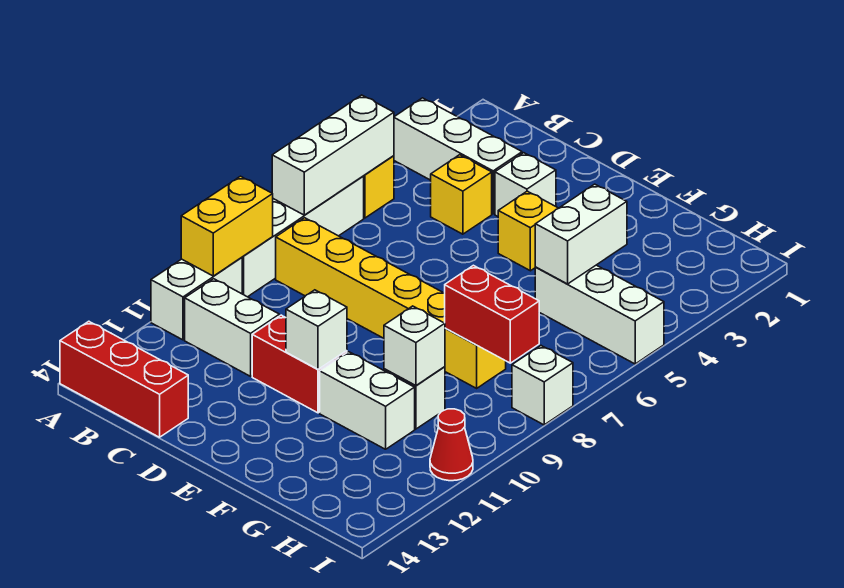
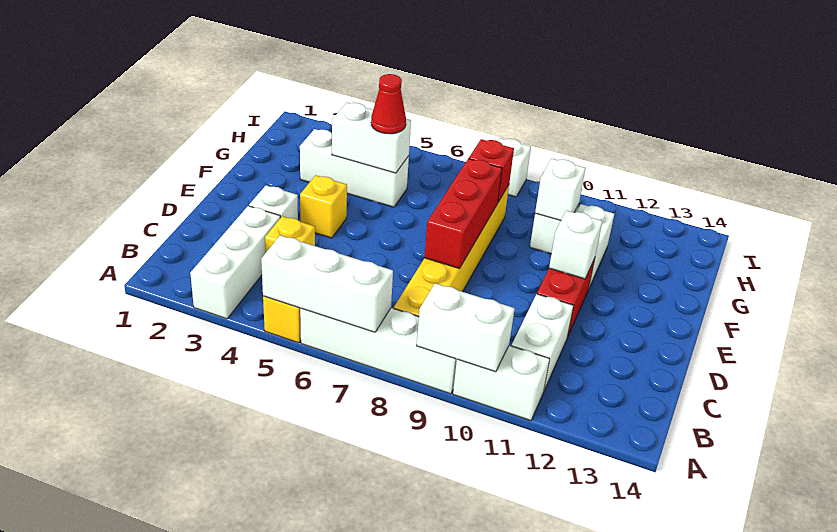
yellow brick A9:A10 level 2 -> white brick A9:A10 level 2
red brick A14:C14 level 1 -> red brick D8:F8 level 2
white brick G5:I5 level 1 -> white brick G3:G5 level 1
red brick G8:H8 level 2 -> red brick G8 level 2
red cone I11 level 1 -> red cone G5 level 3

